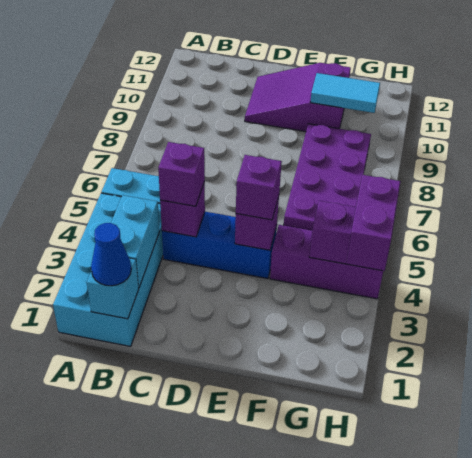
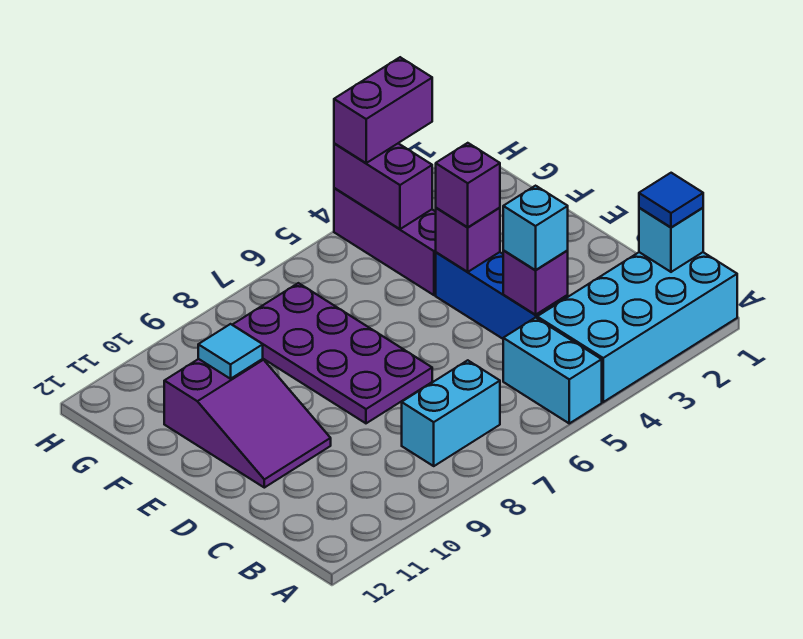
blue cone B1 level 3 -> blue tile B1 level 3
cyan brick B2:B3 level 2 -> cyan brick B7:B8 level 1
purple brick C4 level 3 -> cyan brick C4 level 3
purple plate F6:G9 level 1 -> purple plate D7:G8 level 1
cyan tile F10:G10 level 2 -> cyan tile F10 level 2

